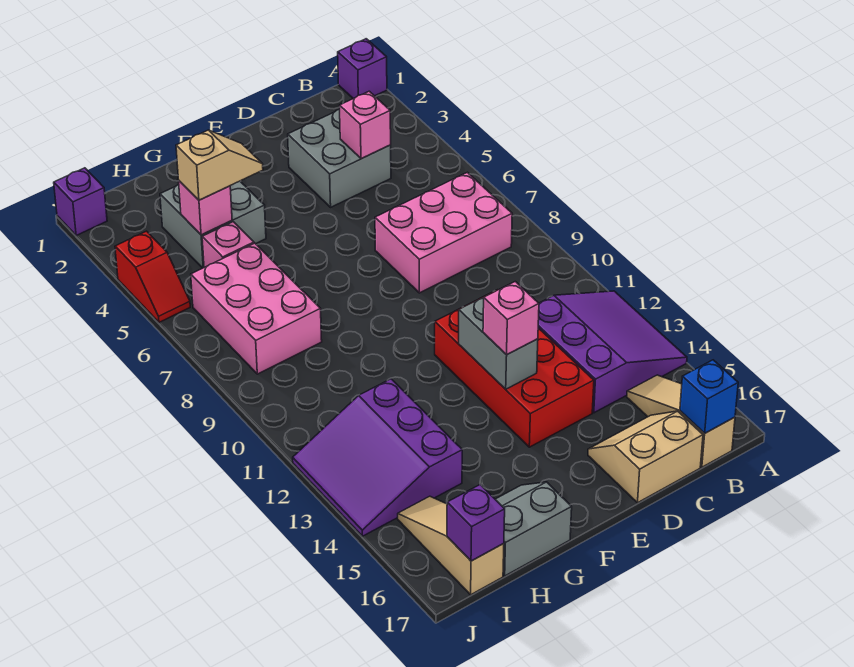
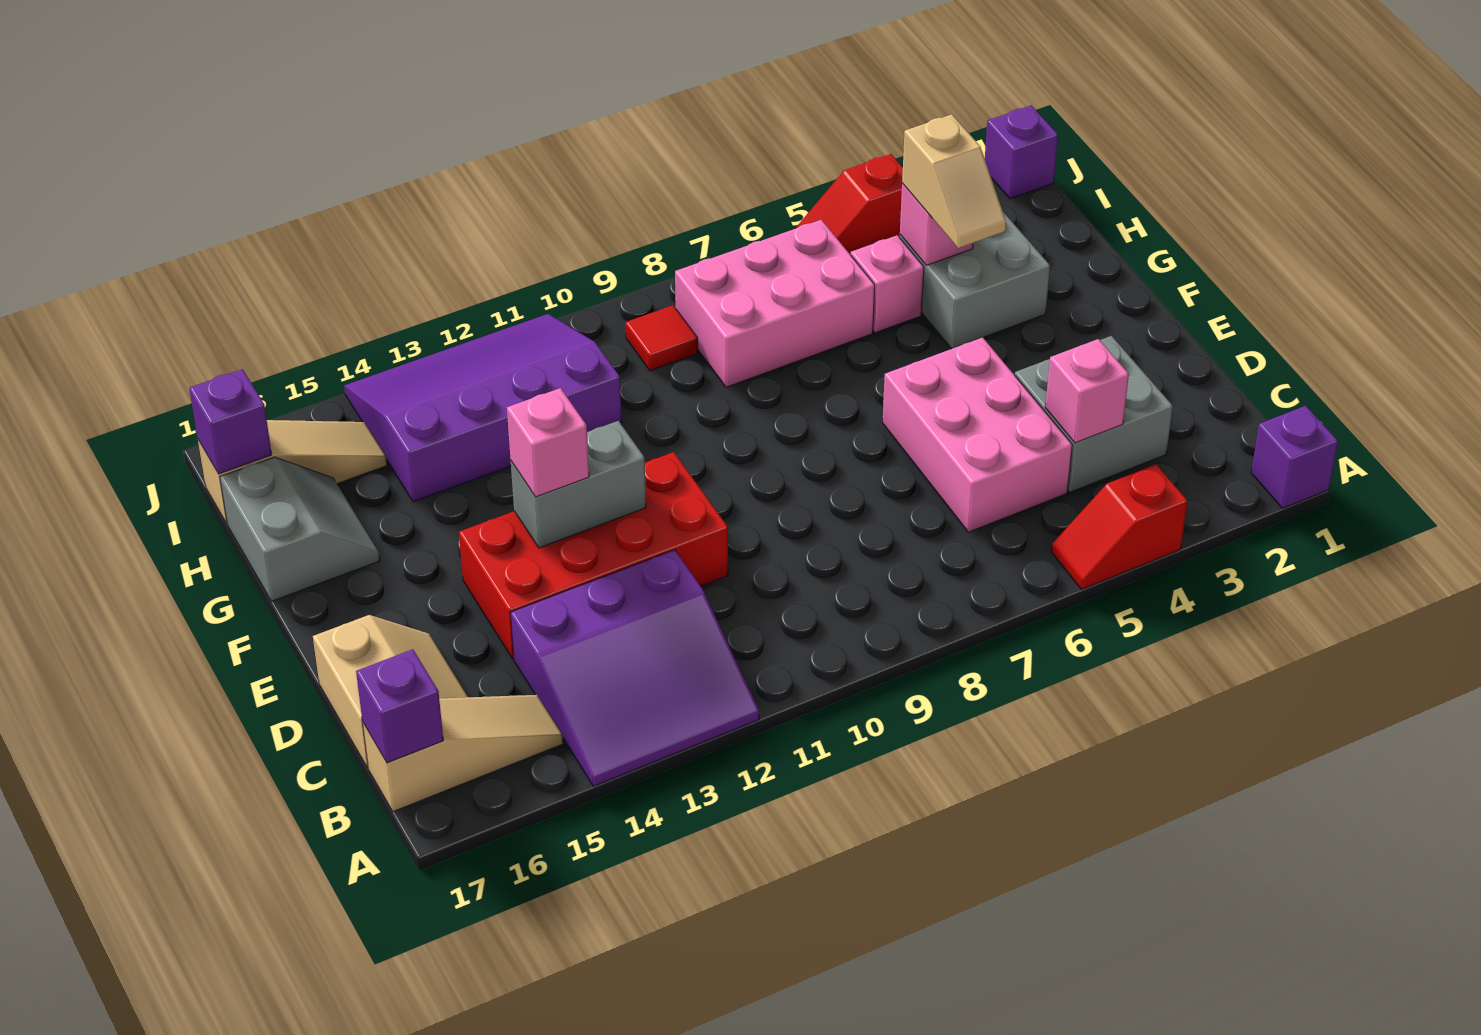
none -> red slope A4:A5 level 1 top 4
pink brick B7:D8 level 1 -> pink brick C5:E6 level 1
blue brick B17 level 2 -> purple brick B17 level 2
purple slope H12:J14 level 1 top H -> purple slope H11:J14 level 1 top H
none -> red tile I9 level 1

